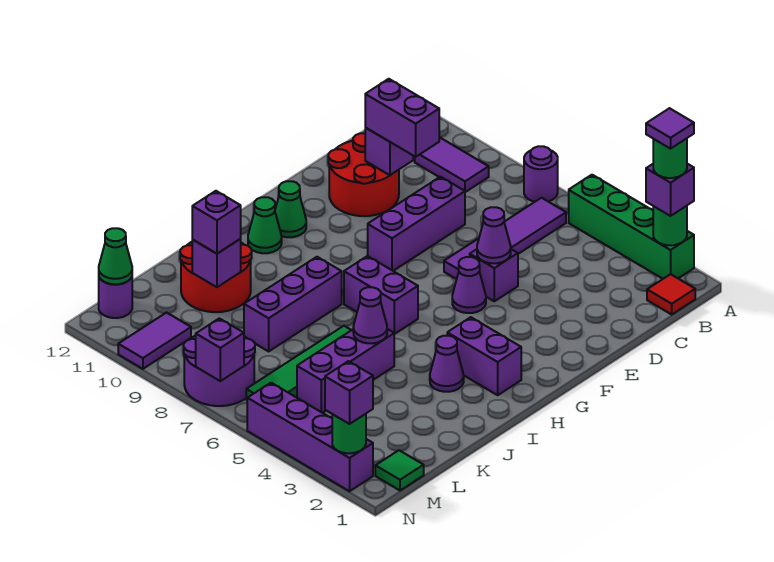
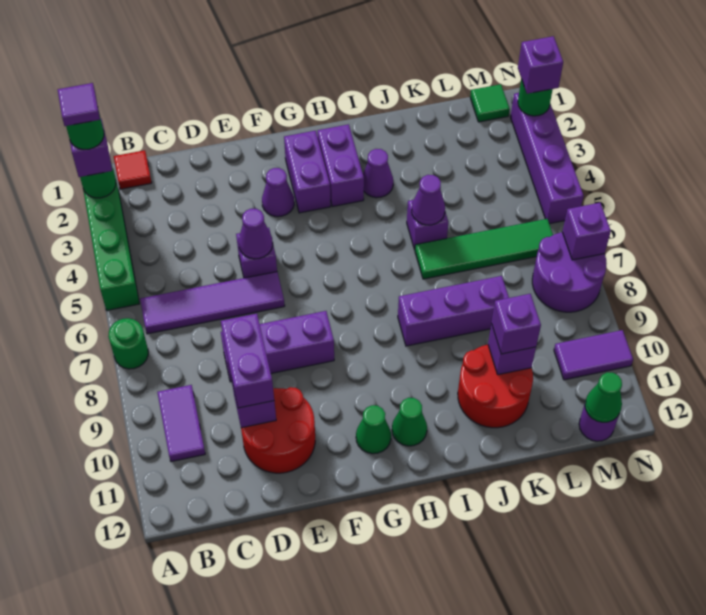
purple round brick A7 level 1 -> green round brick A7 level 1
purple cone F5 level 1 -> purple cone F3 level 1
purple brick H6:H7 level 1 -> purple brick G2:G3 level 1
purple brick J5:L5 level 1 -> purple brick J5 level 1

